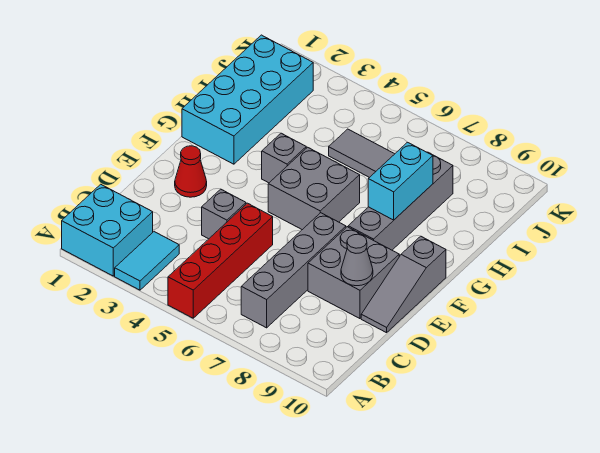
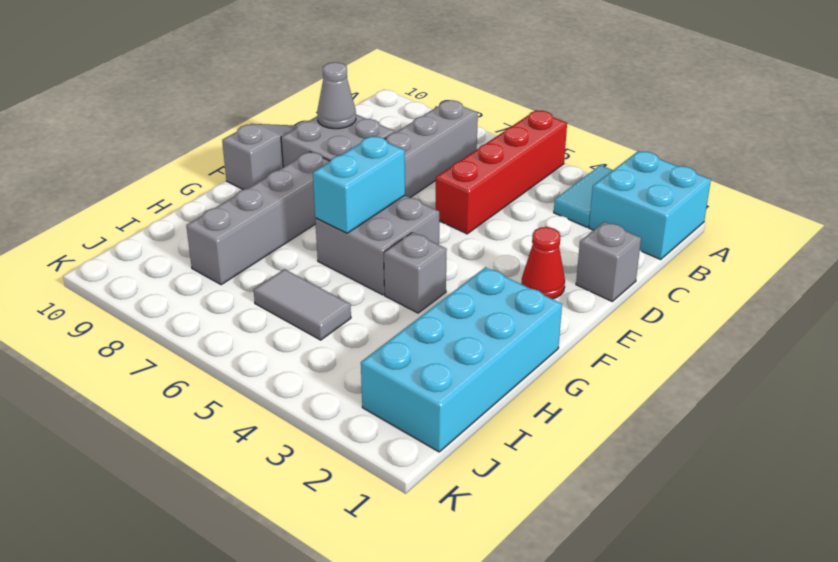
grey brick D4 level 1 -> grey brick D1 level 1
cyan brick G8:H8 level 2 -> cyan brick F6:G6 level 2

